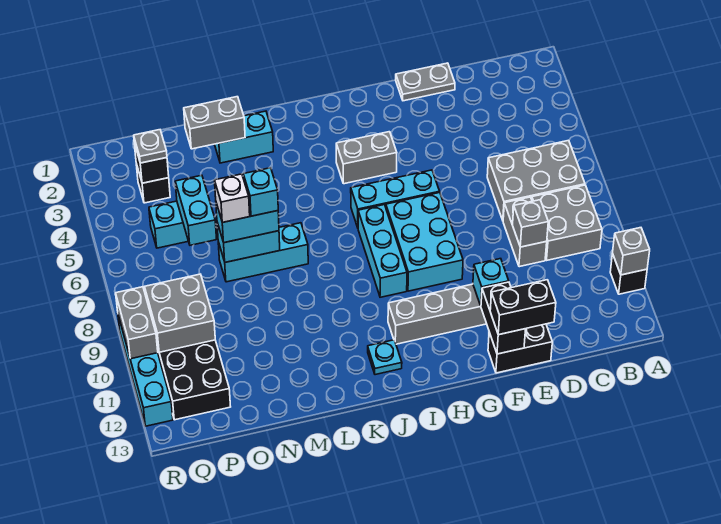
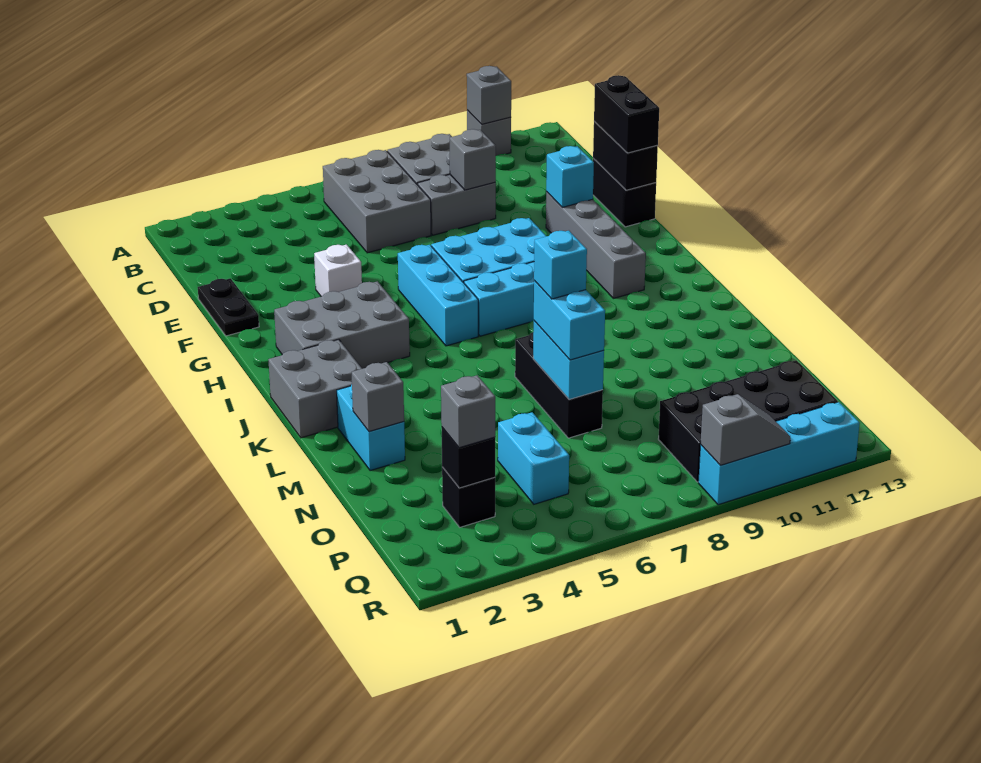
black brick A11 level 1 -> grey brick A11 level 1
grey plate E1:F1 level 1 -> black plate E1:F1 level 1
black brick F12:F13 level 2 -> black brick E13:F13 level 2
grey brick H4:I4 level 1 -> grey brick H2:I4 level 1
cyan plate J12 level 1 -> none
cyan brick L7:N7 level 1 -> black brick L7:N7 level 1
grey brick M2:N2 level 2 -> grey brick M2 level 2
white brick N7 level 4 -> white brick F4 level 1
cyan brick O5:O6 level 2 -> none
grey plate P3 level 3 -> grey brick P3 level 3
grey brick P9:Q10 level 2 -> grey brick J1:K2 level 1
grey brick R9:R10 level 2 -> grey slope R9:R10 level 2 top 9

